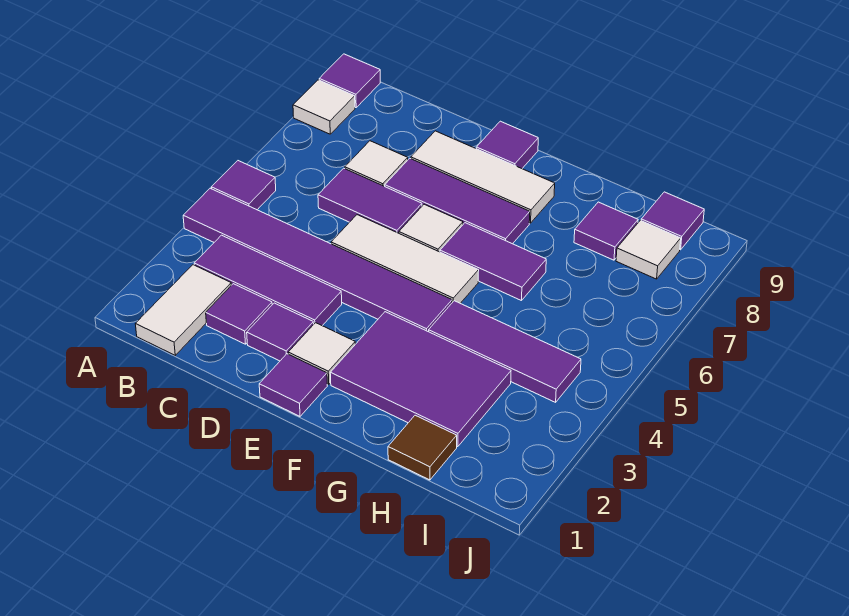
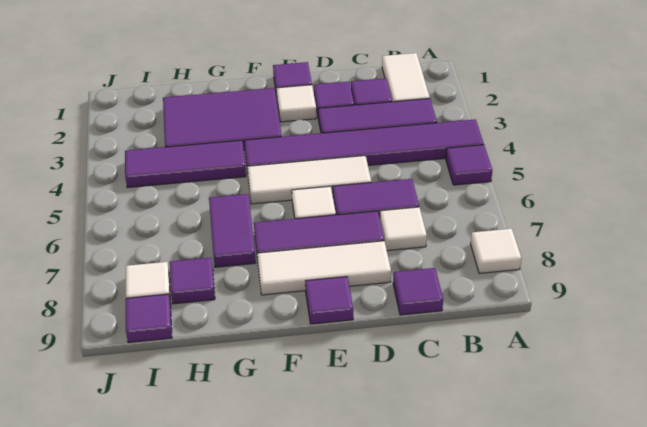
purple tile A9 level 1 -> purple tile C9 level 1
purple tile F6:G6 level 1 -> purple tile G6:G7 level 1
brown tile H1 level 1 -> none

